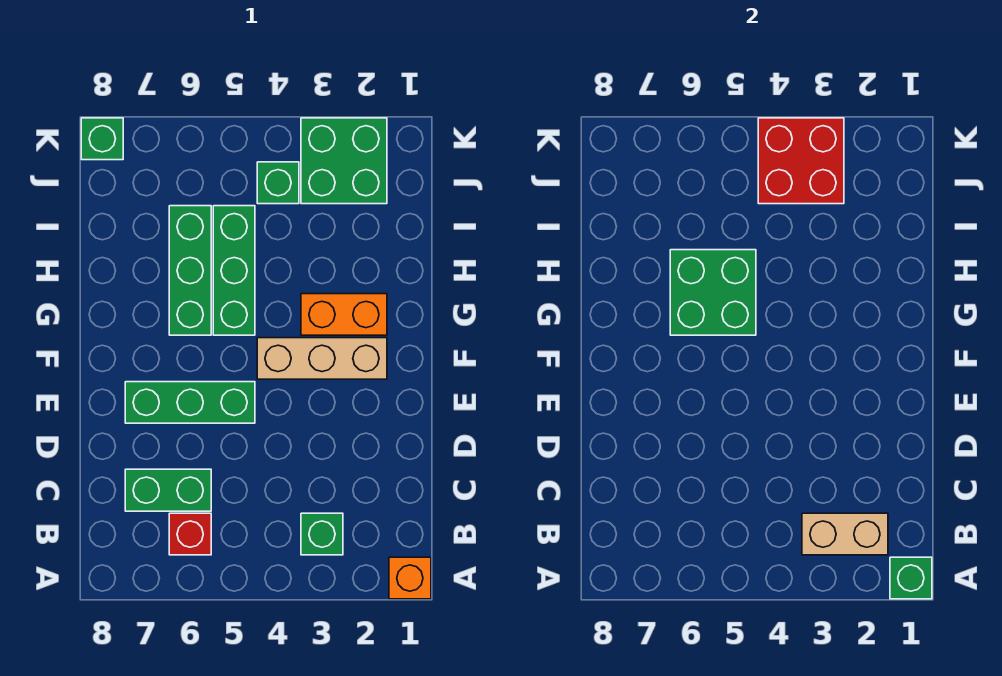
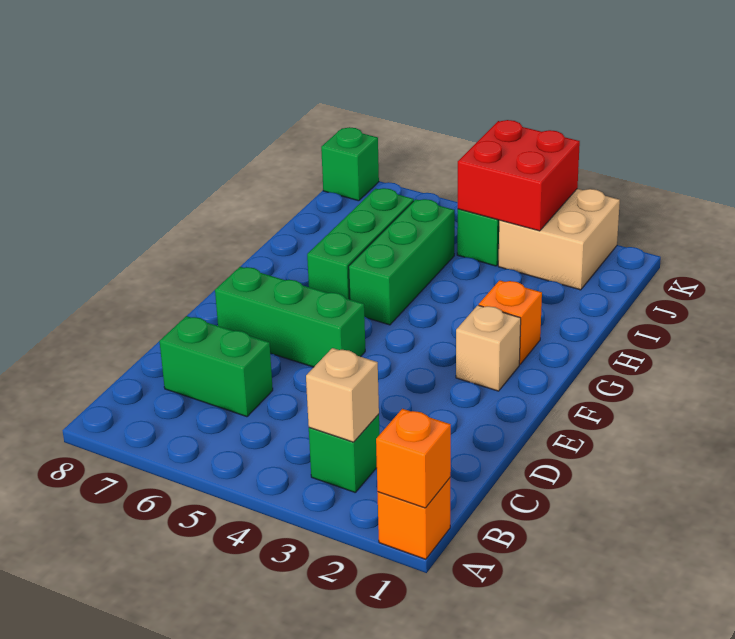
green brick A1 level 2 -> orange brick A1 level 2
tan brick B2:B3 level 2 -> tan brick B3 level 2
red brick B6 level 1 -> none
tan brick F2:F4 level 1 -> tan brick F2 level 1
orange brick G2:G3 level 1 -> orange brick G2 level 1
green brick G5:H6 level 2 -> none
green brick J2:K3 level 1 -> tan brick J2:K3 level 1

